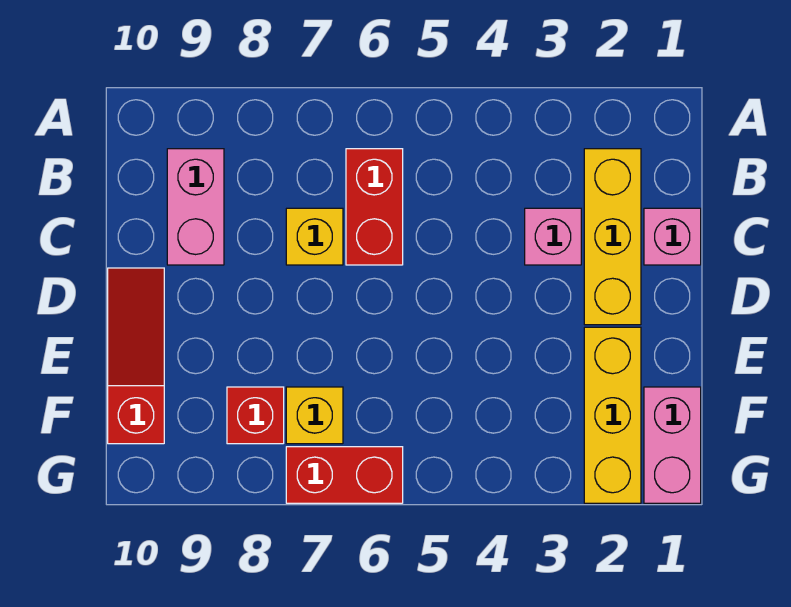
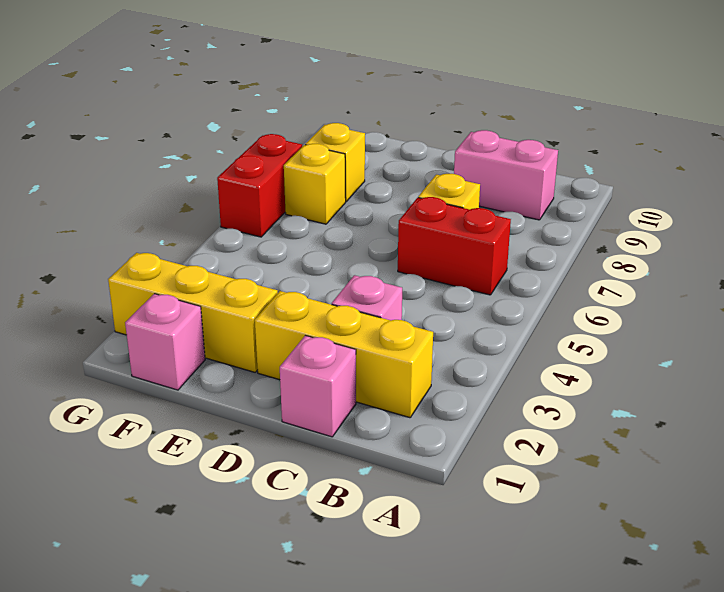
red slope D10:F10 level 1 top F -> none
pink brick F1:G1 level 1 -> pink brick F1 level 1
red brick F8 level 1 -> yellow brick F8 level 1

